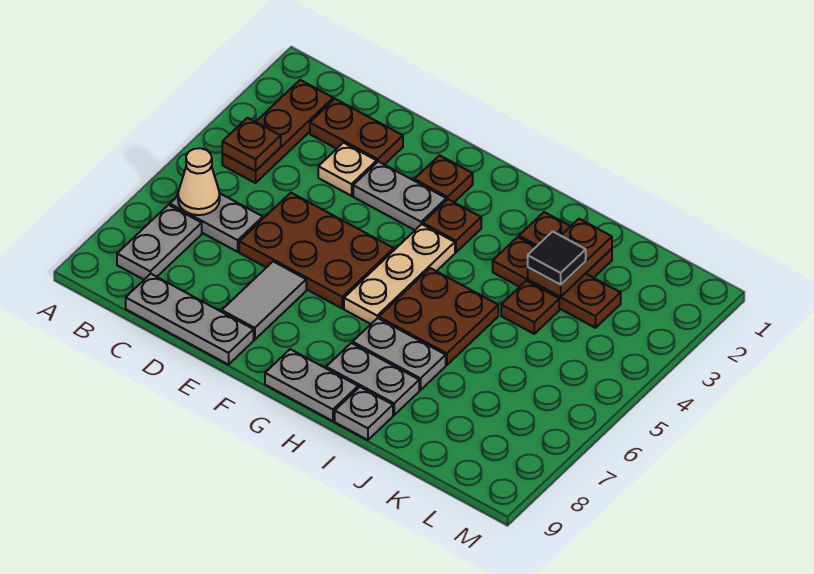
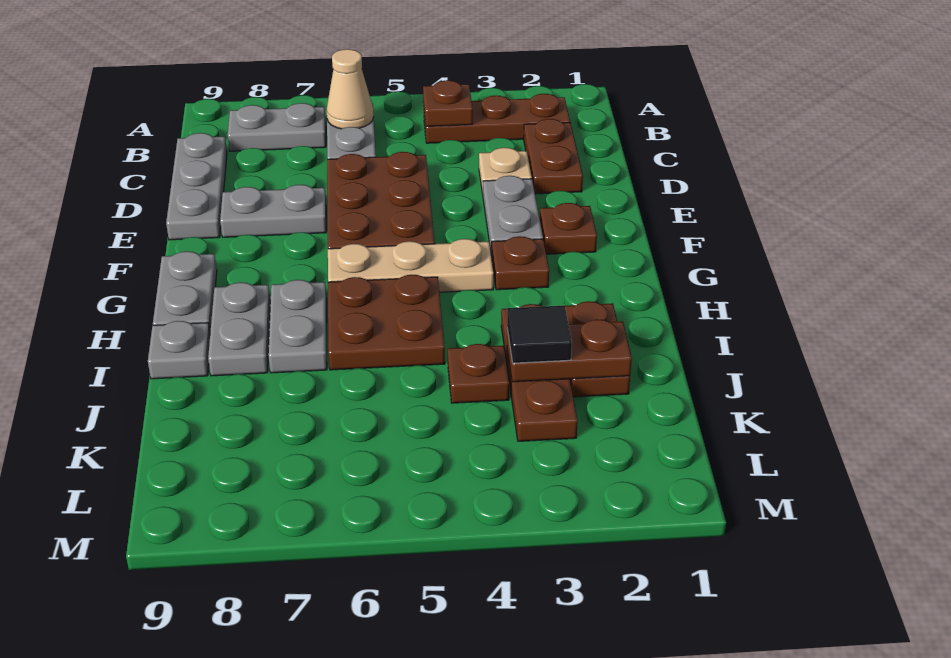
grey tile E7:E8 level 1 -> grey plate E7:E8 level 1

